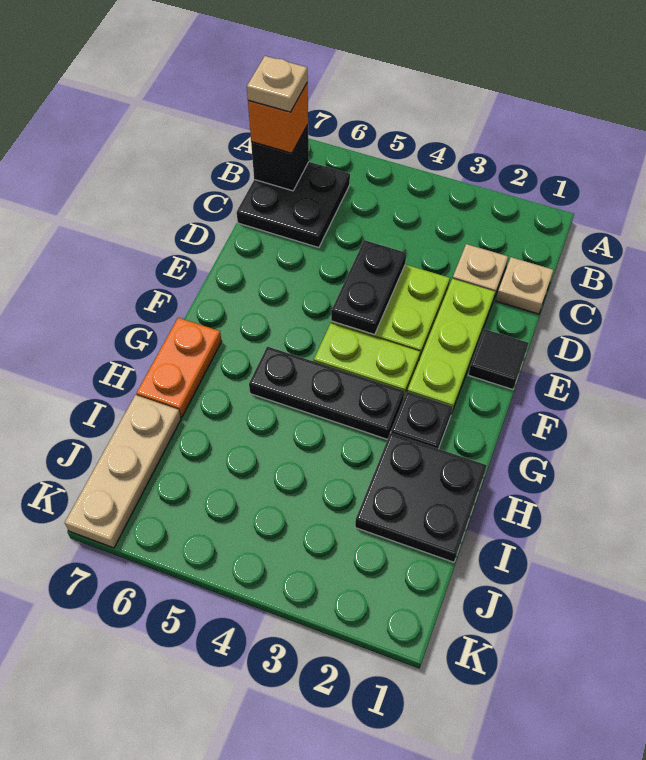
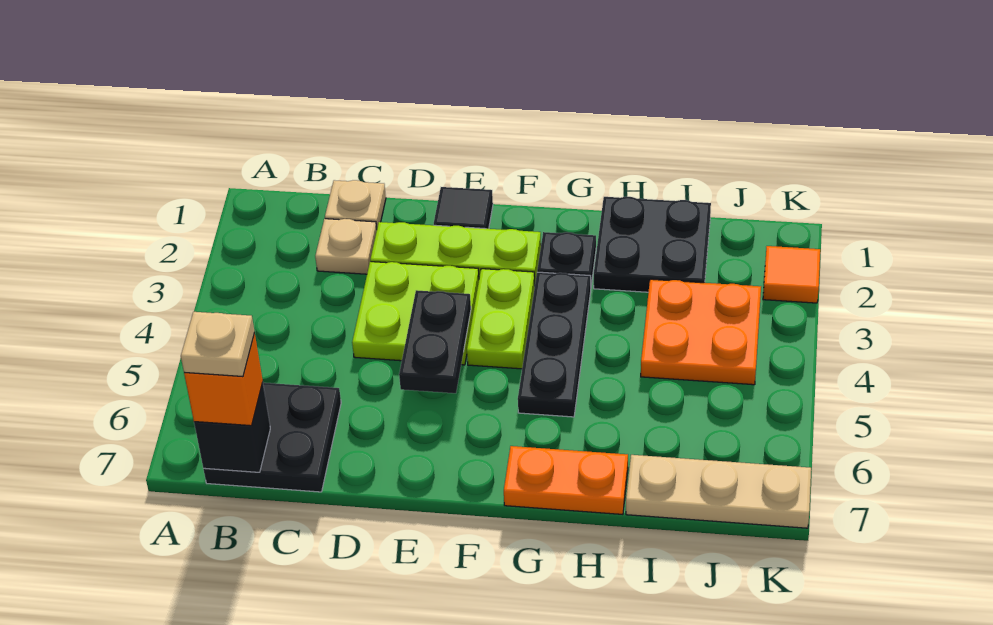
black plate D4:E4 level 2 -> black plate E4:E5 level 2
none -> orange plate I3:J4 level 1
none -> orange tile K2 level 1

